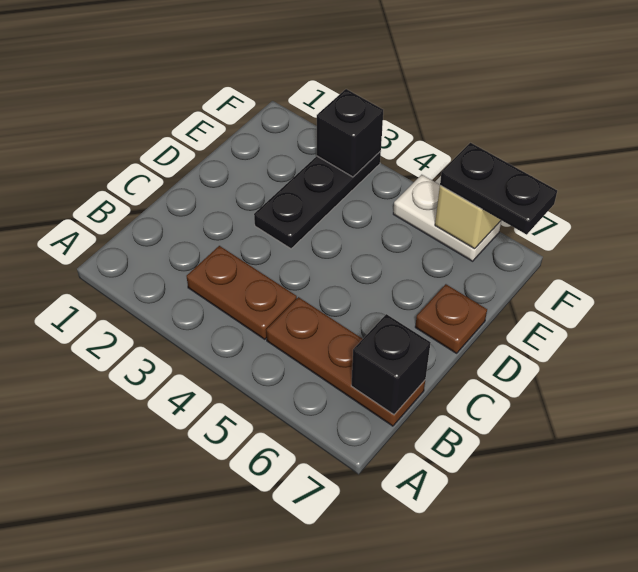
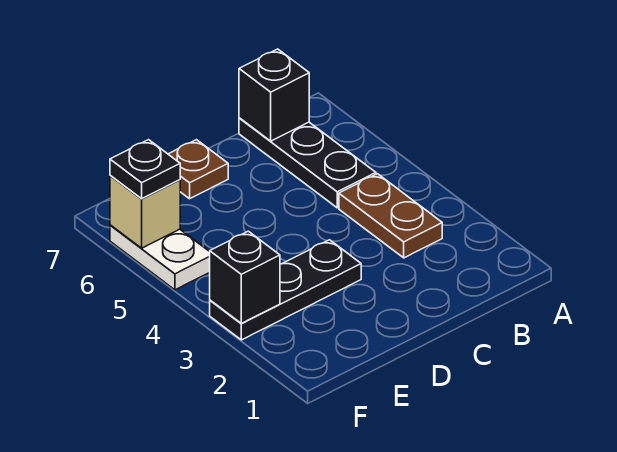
brown plate B5:B7 level 1 -> black plate B5:B7 level 1
black plate F6:F7 level 3 -> black plate F6 level 3

